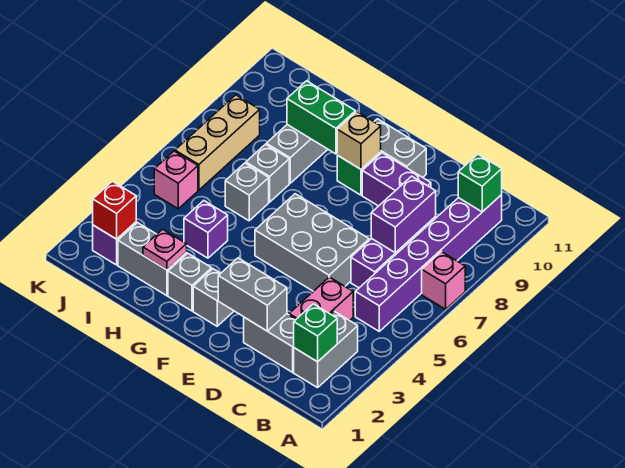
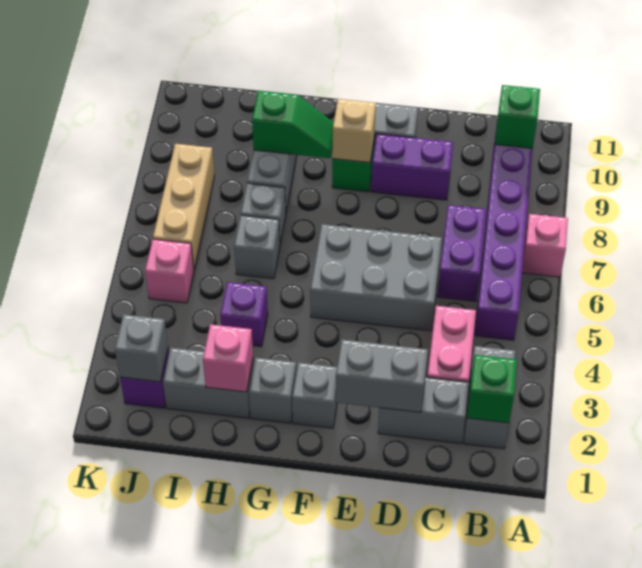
purple brick C7:C8 level 2 -> none
green brick G9:H9 level 2 -> green slope G9:H9 level 2 top H
pink plate H2 level 2 -> pink brick H2 level 2
red brick J2 level 2 -> grey brick J2 level 2

